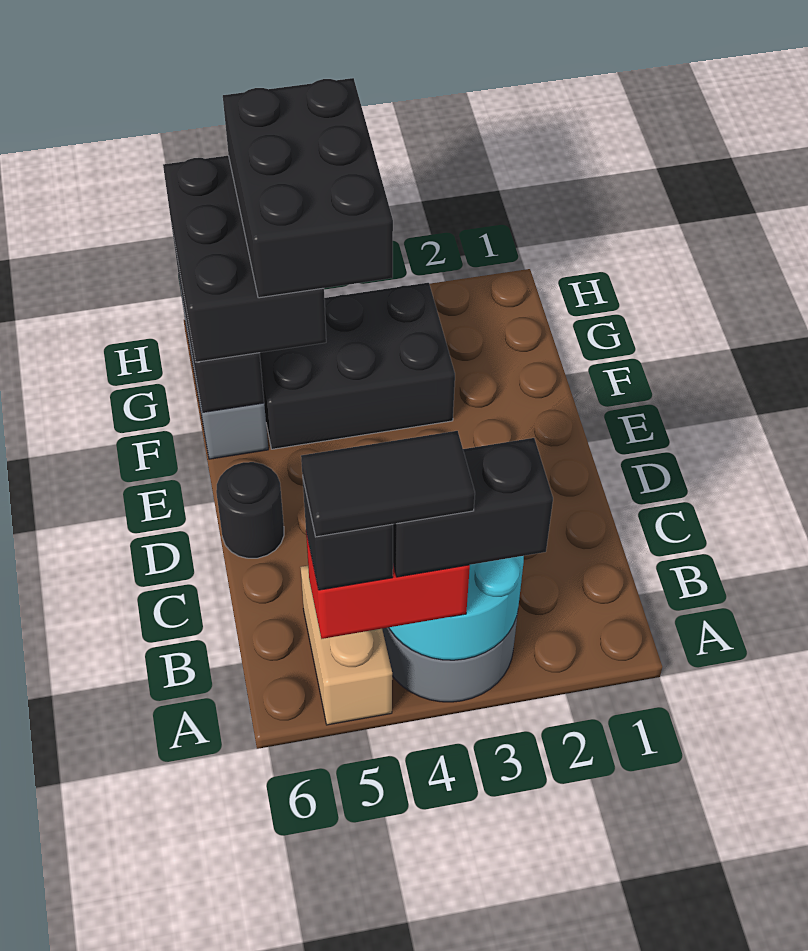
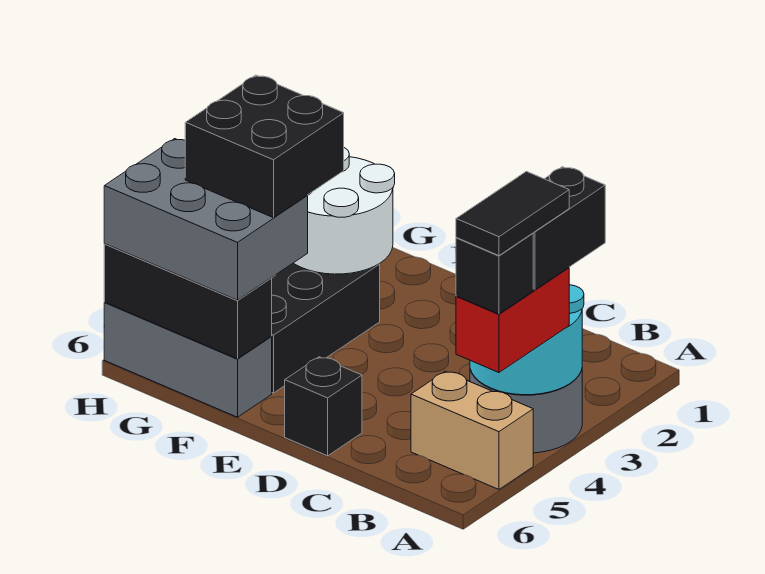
black round brick D6 level 1 -> black brick D6 level 1
none -> white round brick F2:G3 level 2
black brick F4:H5 level 4 -> black brick F4:G5 level 4
black brick F5:H6 level 3 -> grey brick F5:H6 level 3

